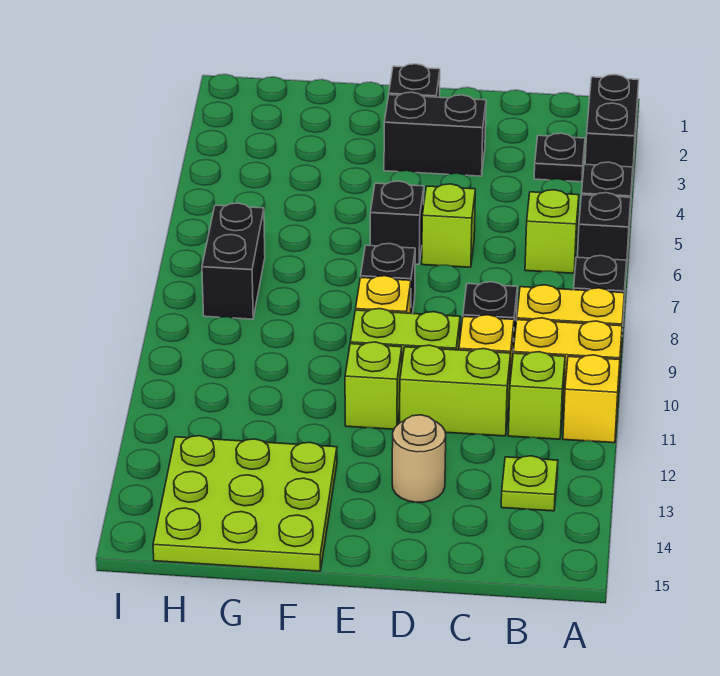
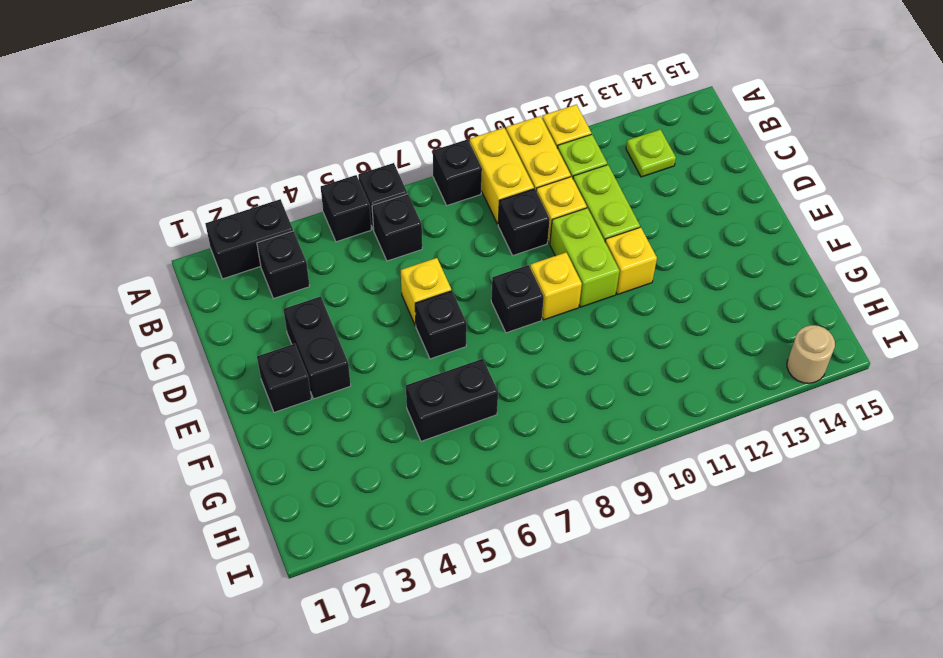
black plate B3 level 1 -> black brick B3 level 1
lime brick B6 level 1 -> black brick B6 level 1
lime brick D6 level 1 -> yellow brick D6 level 1
tan round brick D13 level 1 -> tan round brick I14 level 1
lime brick E11 level 1 -> yellow brick E11 level 1
lime plate F13:H15 level 1 -> none
black brick H7:H8 level 1 -> black brick G5:G6 level 1

